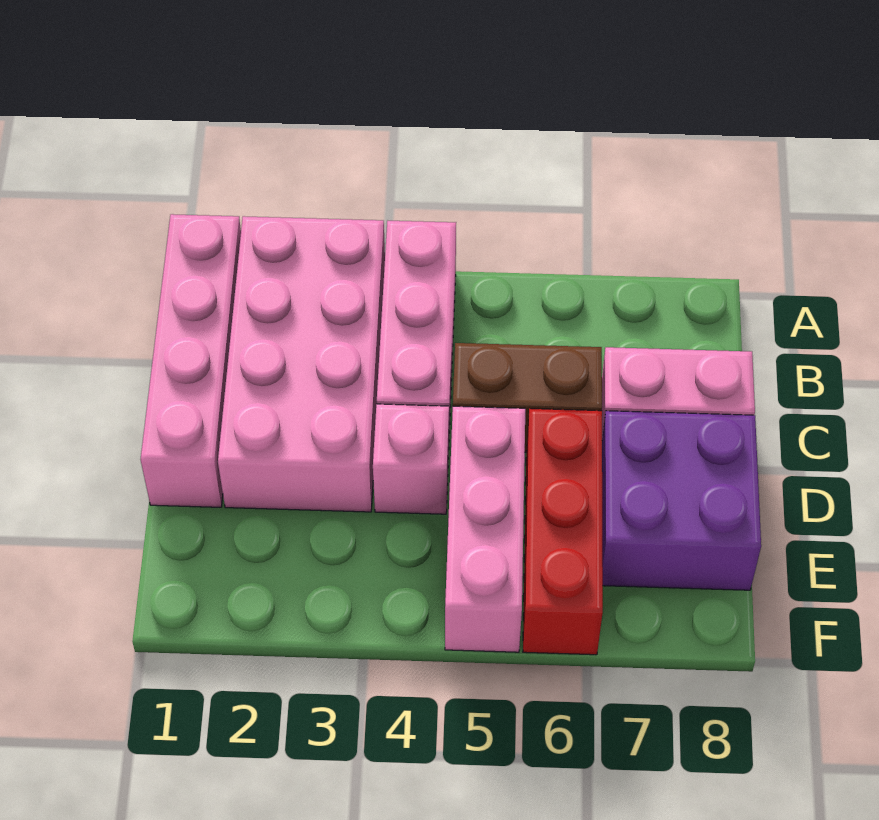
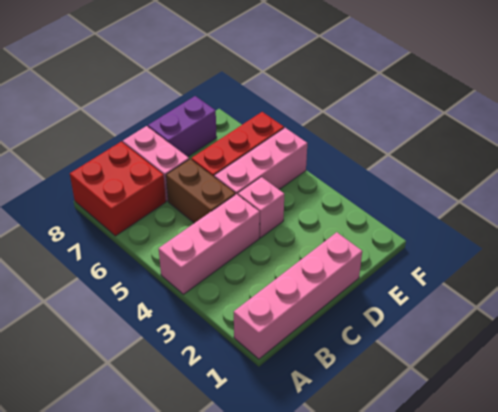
pink brick A2:D3 level 1 -> none
none -> red brick A7:B8 level 1
purple brick D7:E8 level 1 -> purple brick D8:E8 level 1

